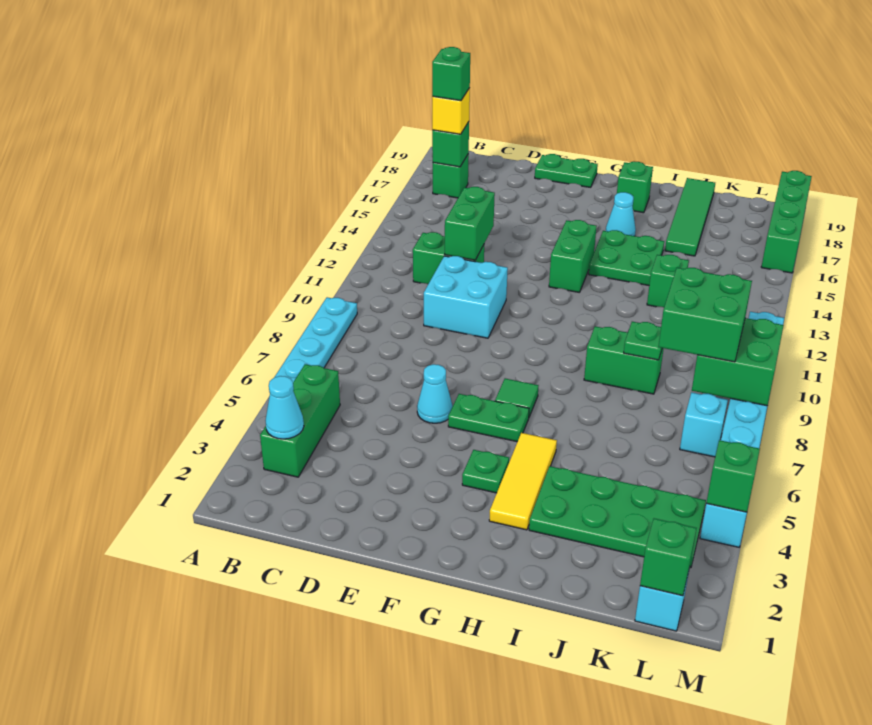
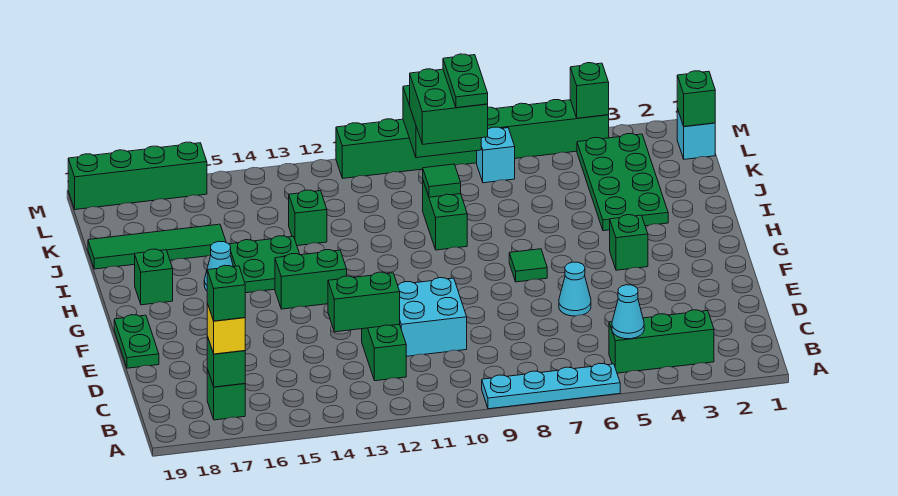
cyan cone B3 level 2 -> cyan cone B5 level 2
green plate F6:G6 level 1 -> green plate K8:L8 level 4
green plate G4 level 1 -> green brick G4 level 1
yellow tile H3:H5 level 1 -> none
green plate J9 level 2 -> green tile J9 level 2
cyan brick M4:M11 level 1 -> green brick M4:M11 level 1

